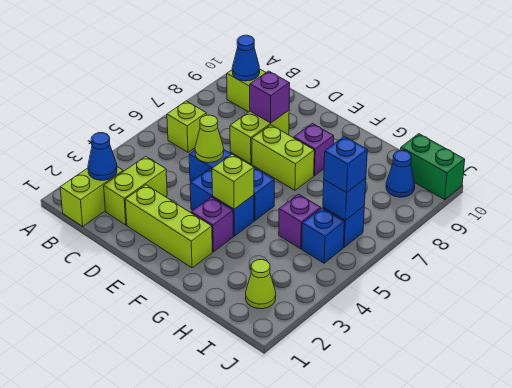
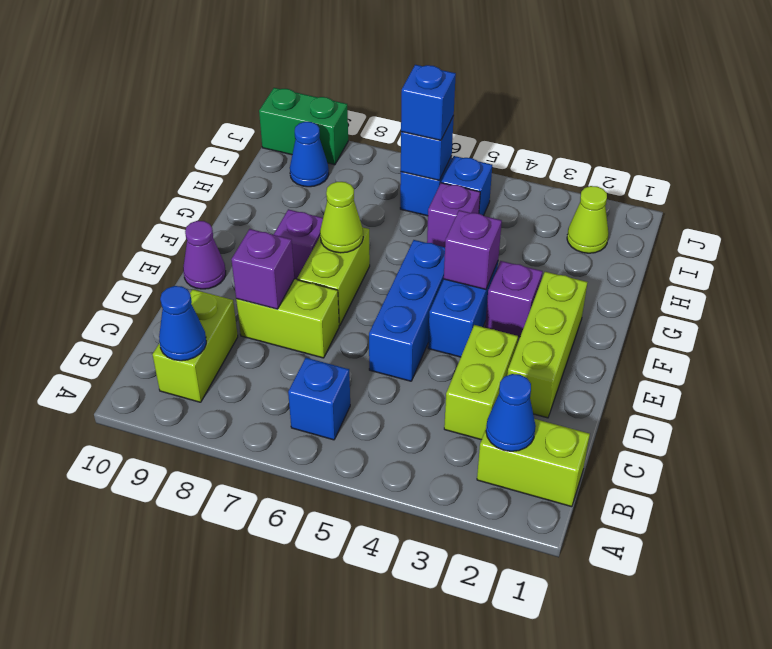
lime brick B6 level 1 -> blue brick B6 level 1
lime brick C2:C3 level 1 -> lime brick C3:D3 level 1
lime cone D5 level 2 -> lime cone F7 level 2
none -> purple cone E10 level 1
lime brick F4 level 2 -> purple brick F4 level 2
green brick I10:J10 level 1 -> green brick J9:J10 level 1

